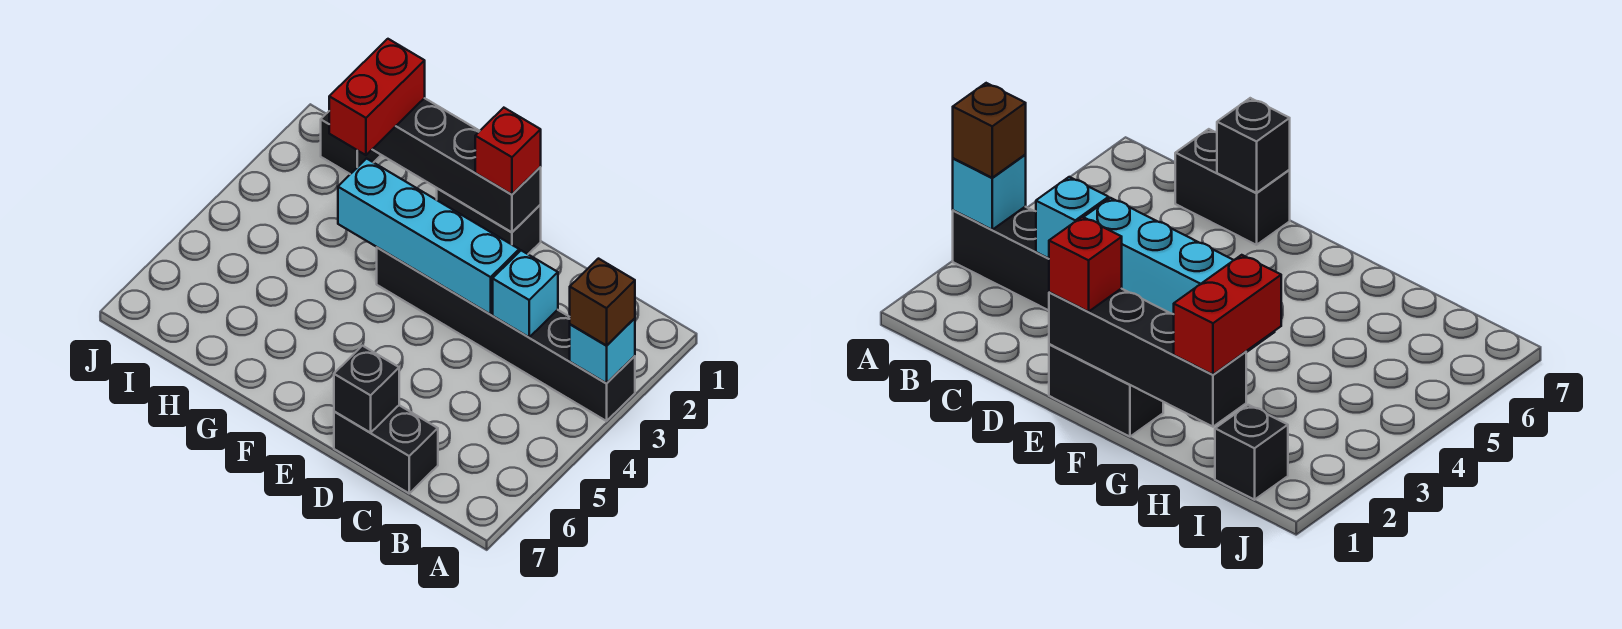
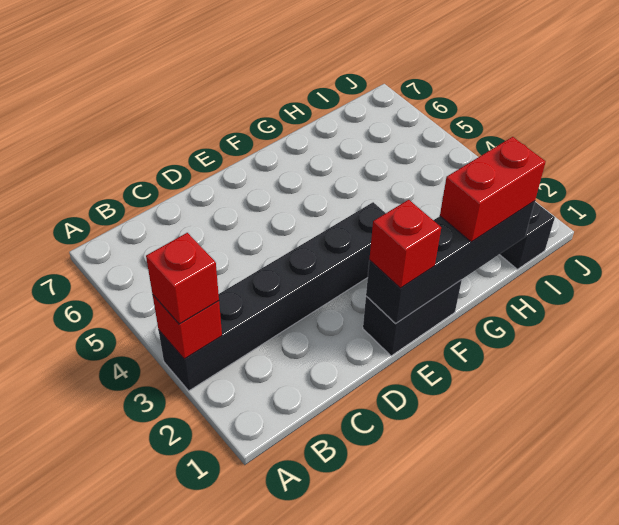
cyan brick A3 level 2 -> red brick A3 level 2
brown brick A3 level 3 -> red brick A3 level 3
cyan brick C3 level 2 -> none
black brick C7:D7 level 1 -> none
cyan brick D3:G3 level 2 -> none
black brick D7 level 2 -> none
red brick H1:H2 level 3 -> red brick G1:H1 level 3

